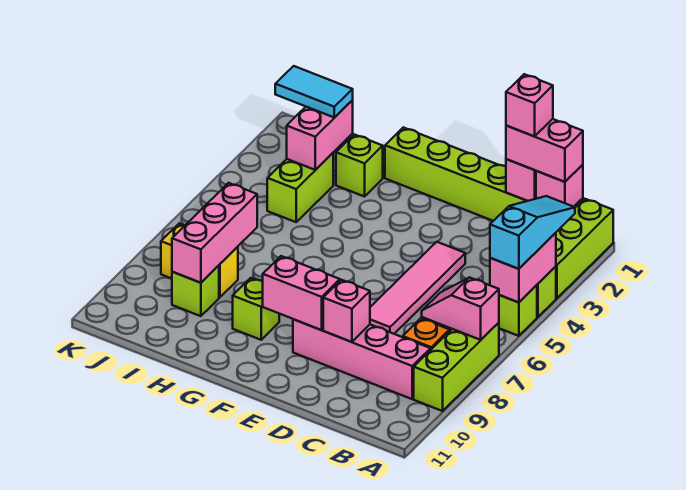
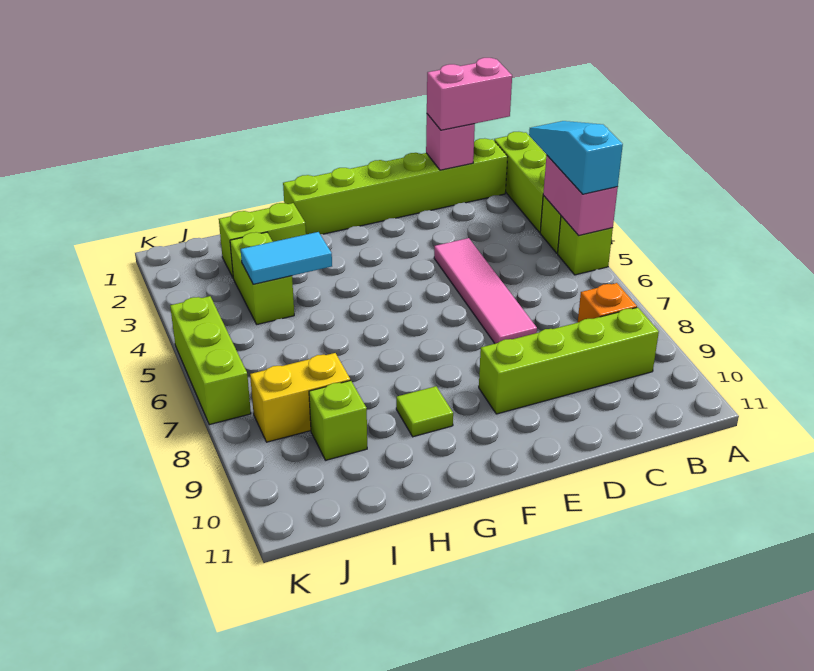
lime brick A7:A9 level 1 -> lime brick K5:K7 level 1
pink slope A7:B7 level 2 top A -> none
pink brick B1 level 2 -> none
pink brick B9:E9 level 1 -> lime brick B9:E9 level 1
pink brick C1 level 4 -> none
pink brick D9 level 2 -> none
pink brick E9:F9 level 2 -> none
lime brick G9 level 1 -> lime tile G9 level 1
lime brick H2 level 1 -> lime brick H2:I2 level 1
pink brick I2:I3 level 2 -> none
cyan tile I2:J2 level 3 -> cyan tile H4:I4 level 2
pink brick I7:I9 level 2 -> none

